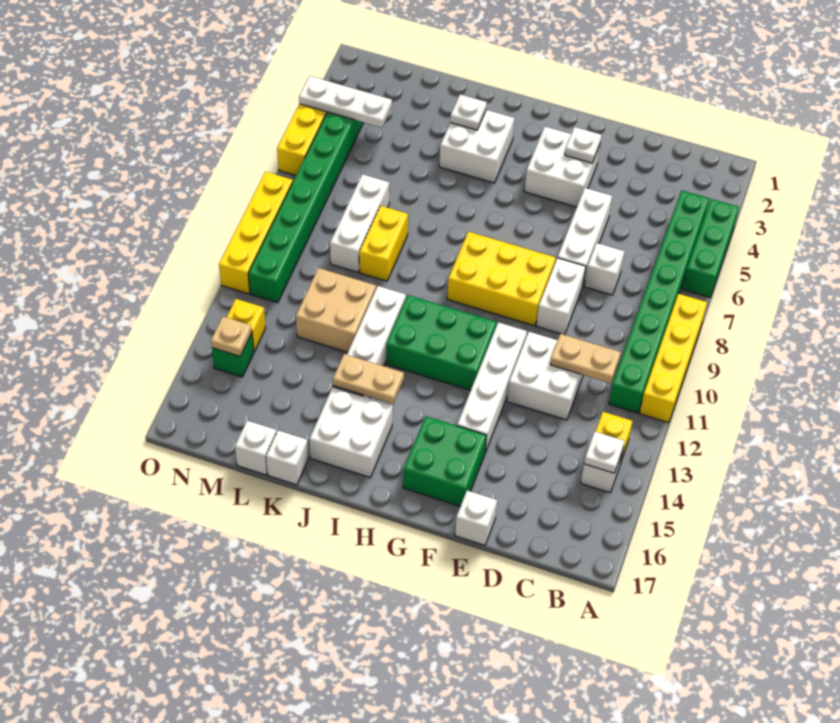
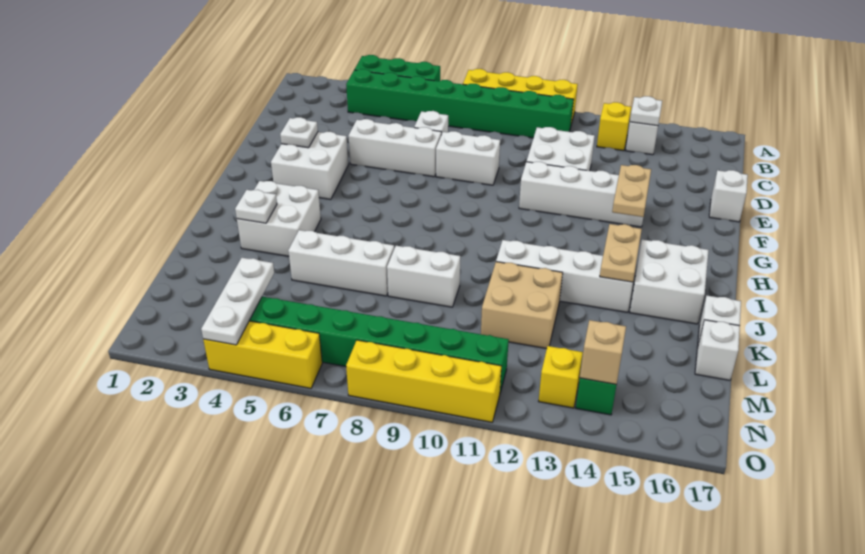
tan plate C11:D11 level 2 -> tan plate F14:G14 level 2
yellow brick F8:H9 level 1 -> none
green brick F15:G16 level 1 -> none
green brick G11:I12 level 1 -> none
yellow brick K8:K9 level 1 -> white brick K8:K9 level 1
white brick L7:L9 level 1 -> white brick K5:K7 level 1
tan plate N14 level 2 -> tan brick N14 level 2

